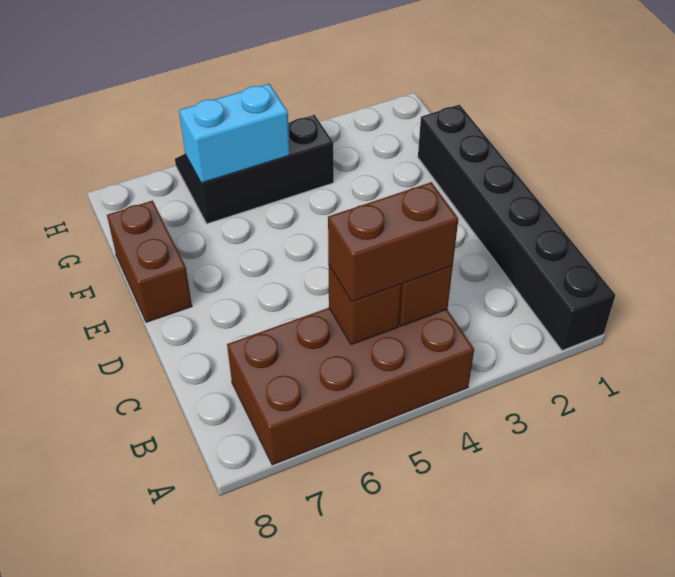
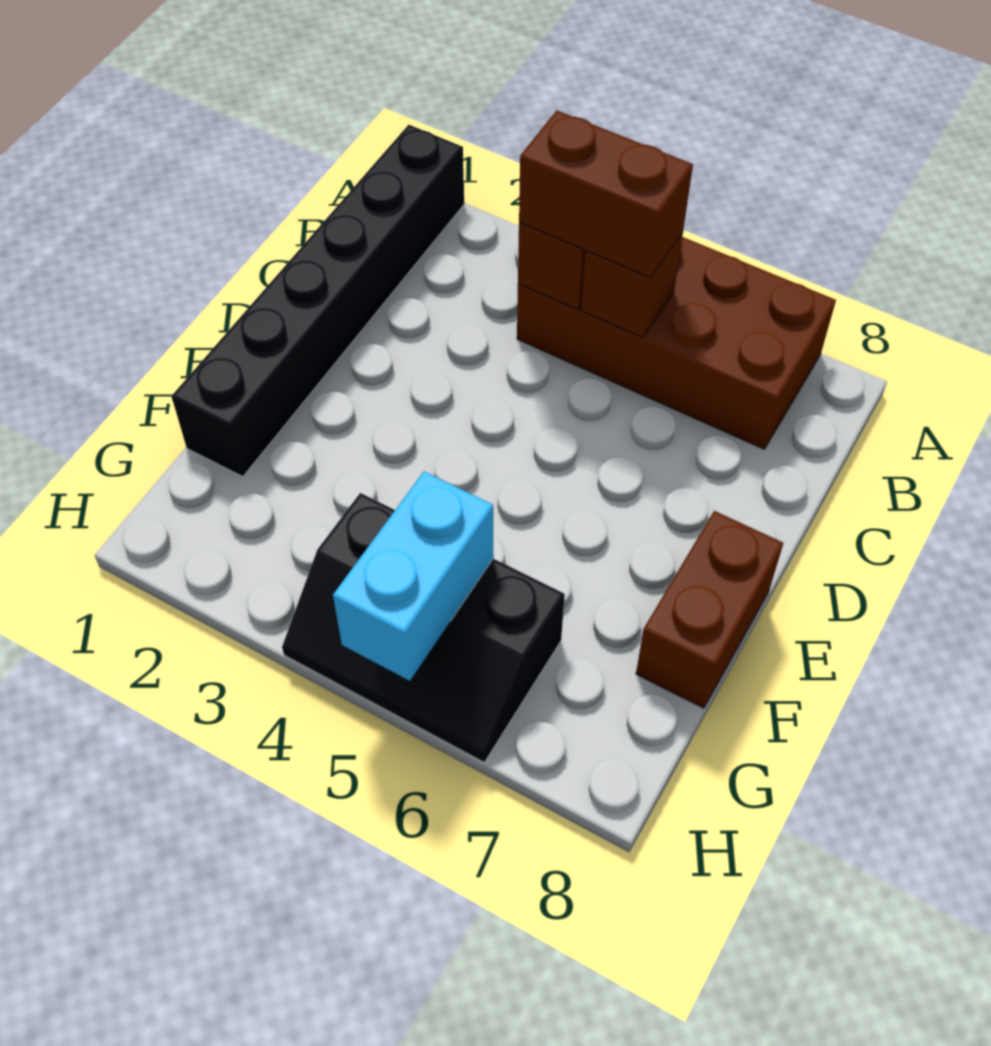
cyan brick G5:G6 level 2 -> cyan brick G5:H5 level 2

